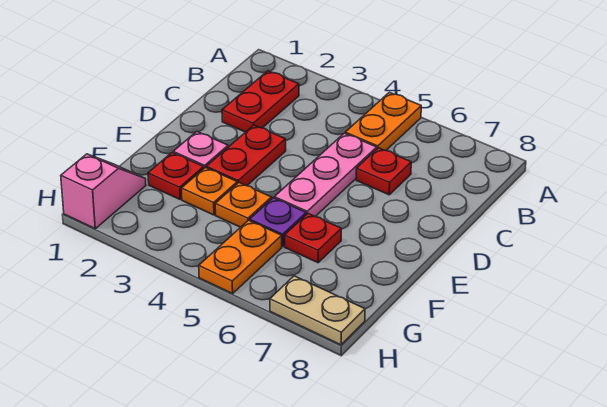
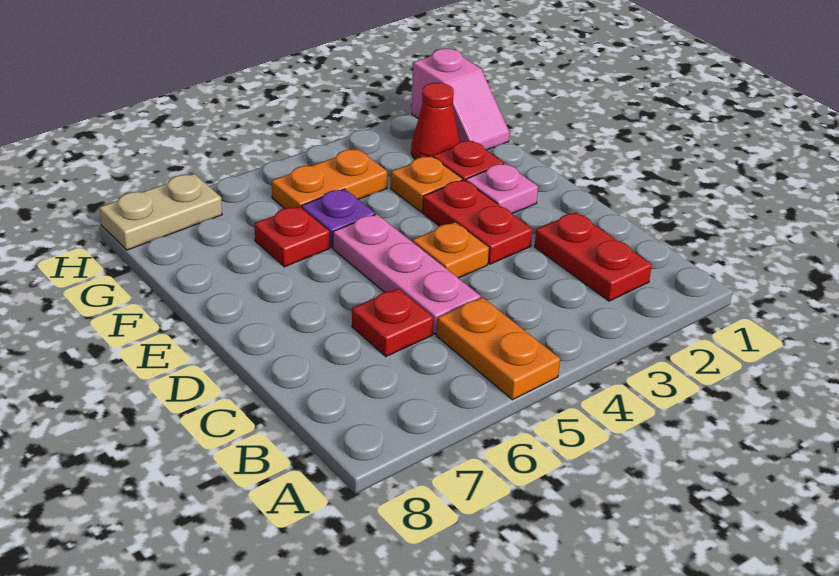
orange plate F4 level 1 -> orange plate D4 level 1
none -> red cone G2 level 1
orange plate G5:H5 level 1 -> orange plate G4:G5 level 1

